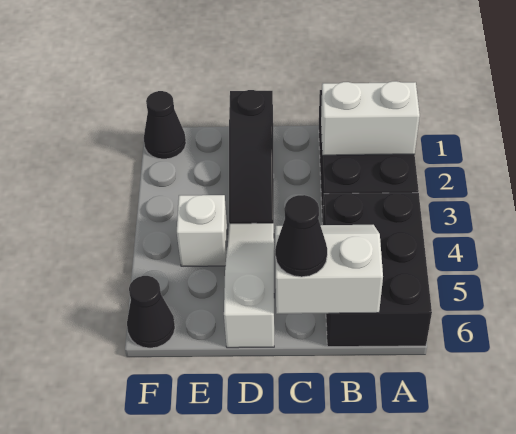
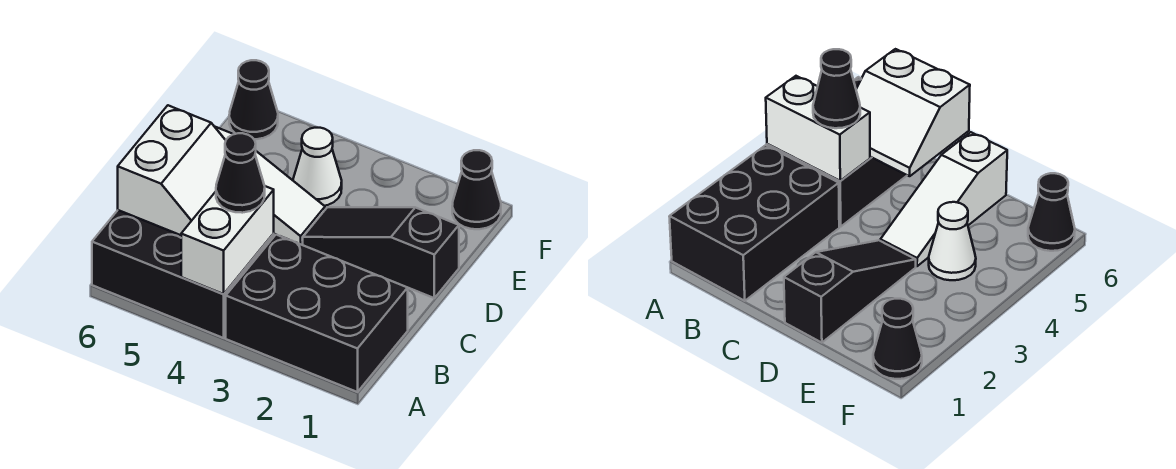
white brick A2:B2 level 2 -> white brick A4:B4 level 2
black cone C6 level 3 -> black cone B4 level 3
white brick E4 level 1 -> white cone E4 level 1

